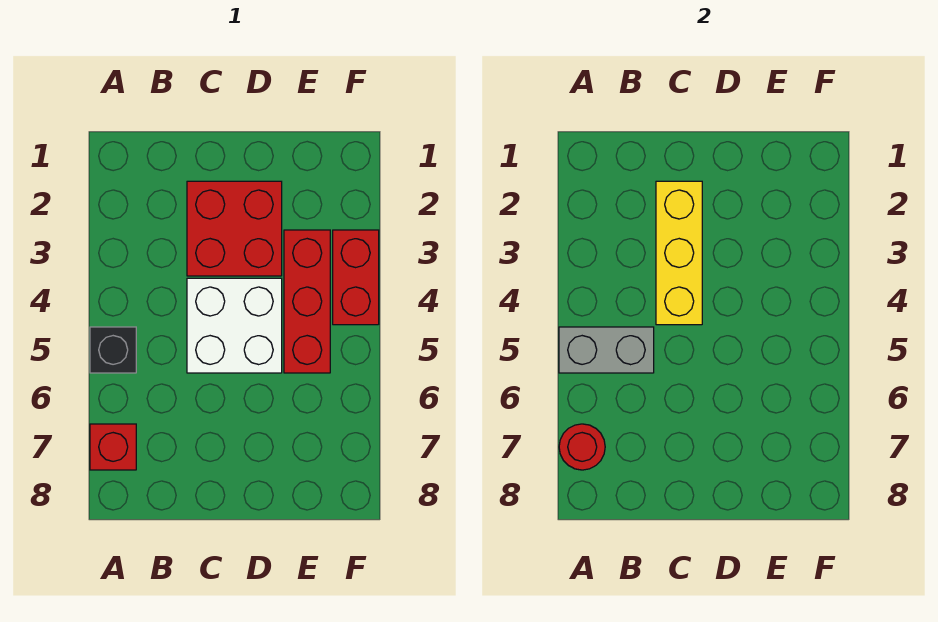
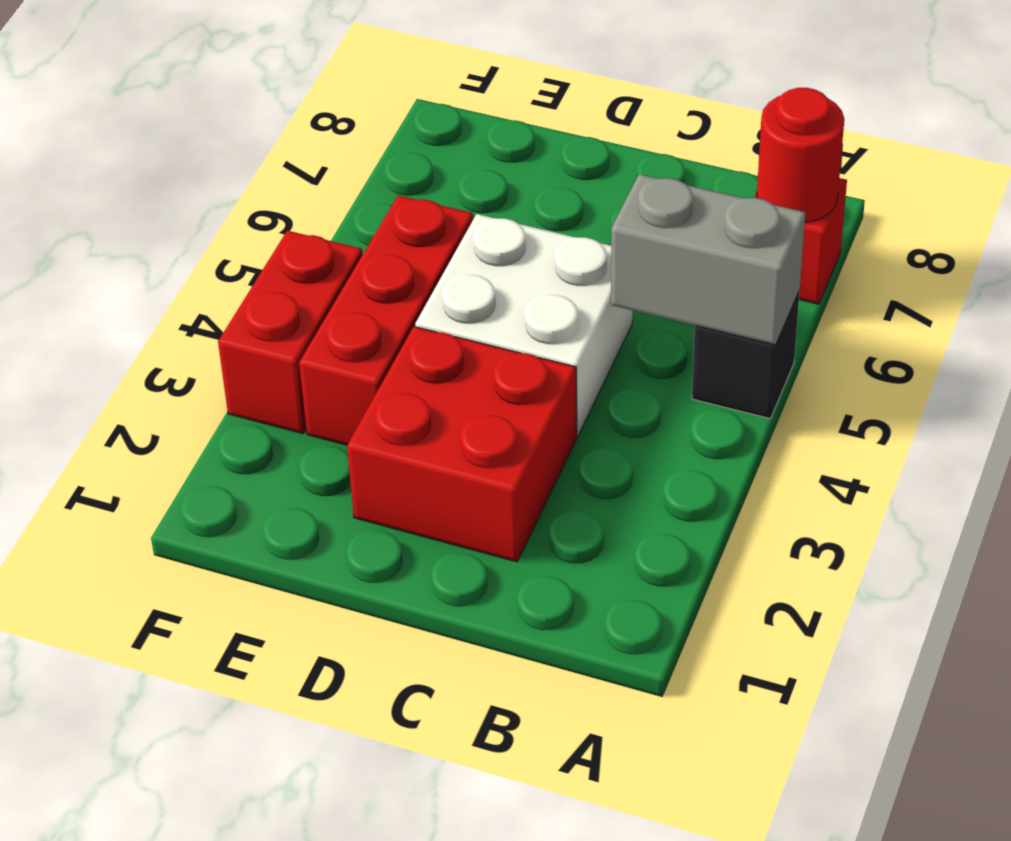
yellow brick C2:C4 level 2 -> none

